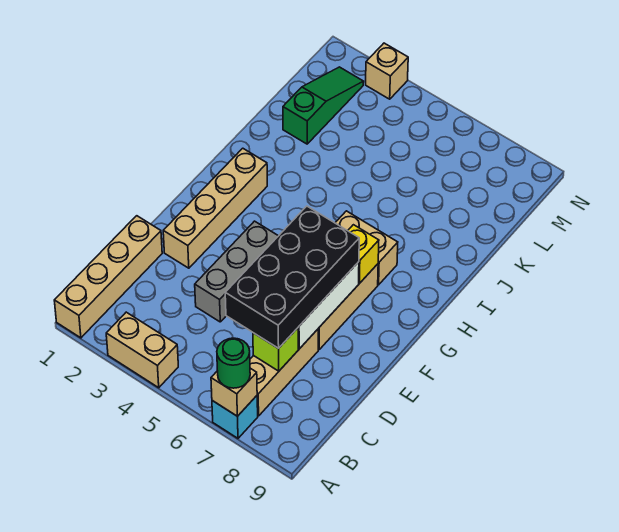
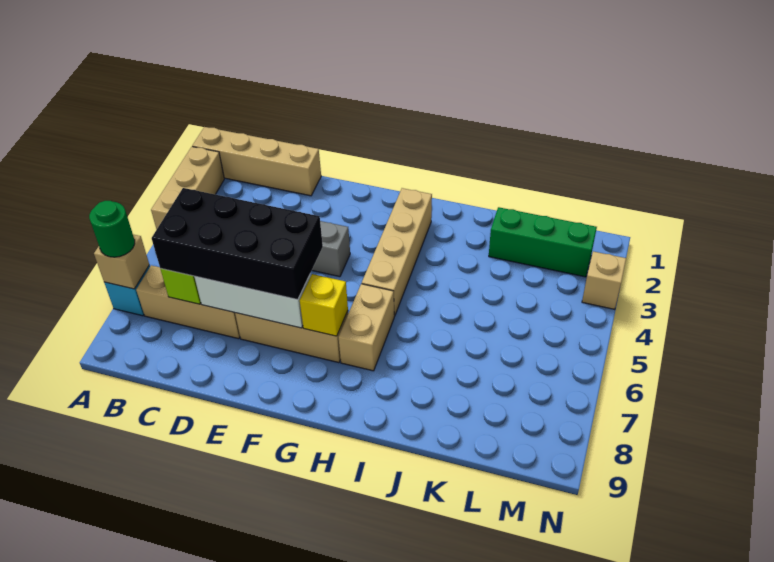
tan brick A3:A4 level 1 -> tan brick A2:A4 level 1
tan brick E2:H2 level 1 -> tan brick H2:H5 level 1
green slope K2:M2 level 1 top K -> green brick K2:M2 level 1

